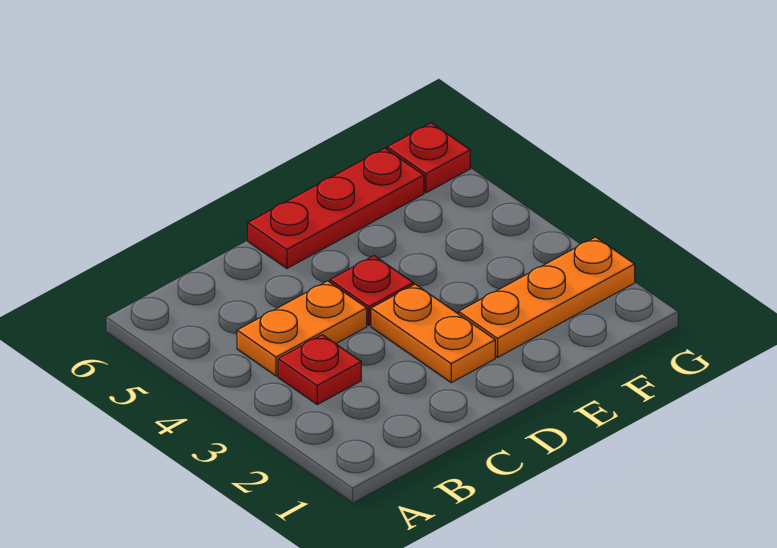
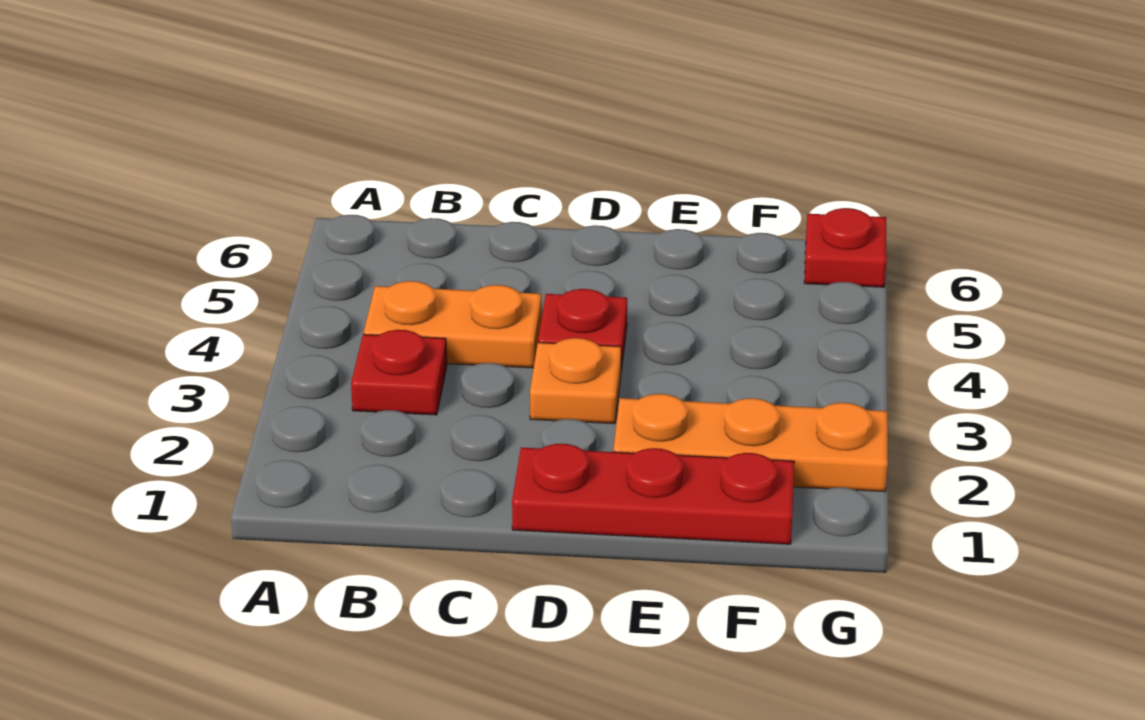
orange plate D2:D3 level 1 -> orange plate D3 level 1
red plate D6:F6 level 1 -> red plate D1:F1 level 1

